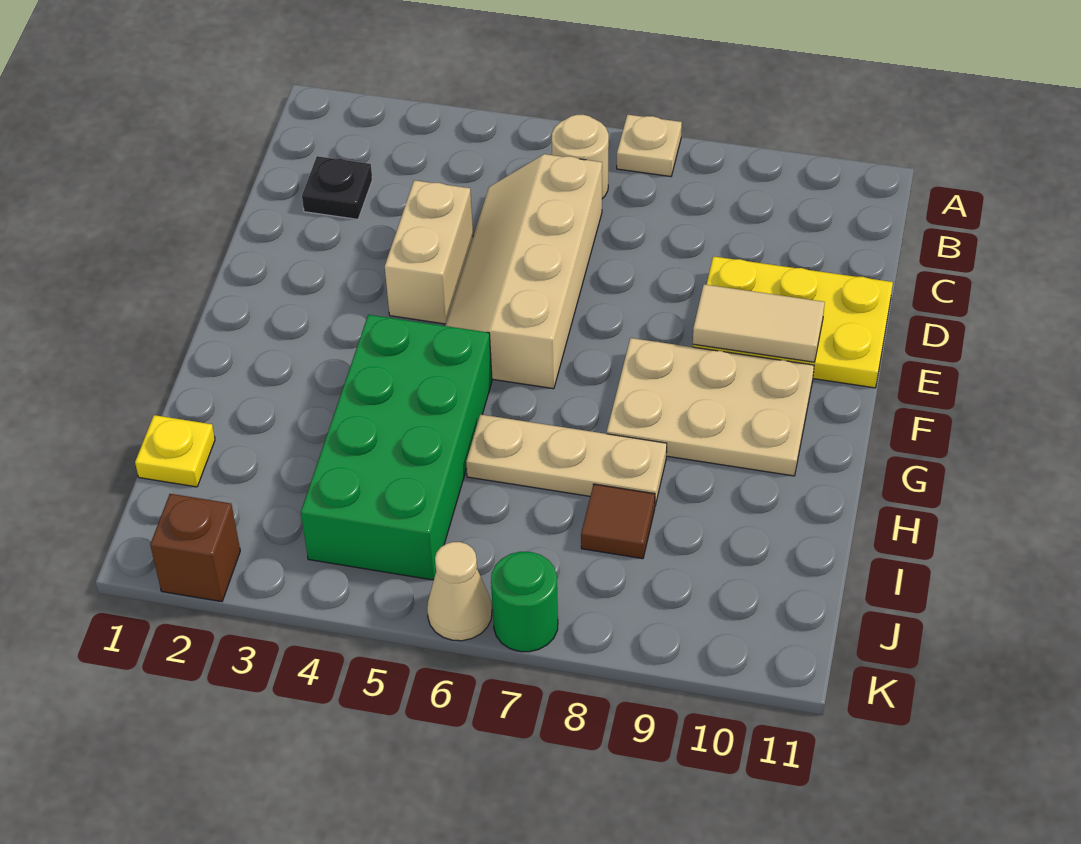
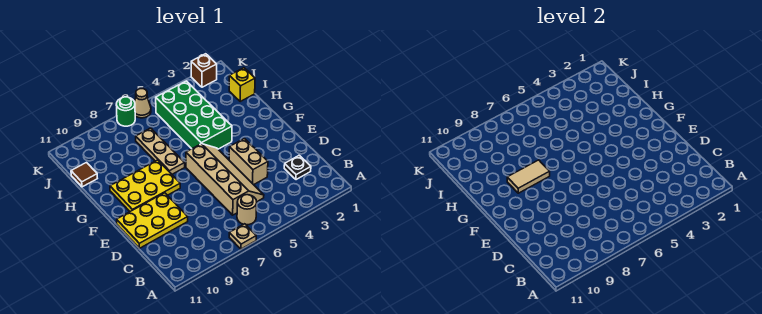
tan tile E9:E10 level 2 -> tan tile G8:G9 level 2
tan plate F8:G10 level 1 -> yellow plate F8:G10 level 1
tan plate H6:H8 level 1 -> tan plate G7:I7 level 1
yellow plate I1 level 1 -> yellow brick I1 level 1
brown tile I8 level 1 -> brown tile I11 level 1

